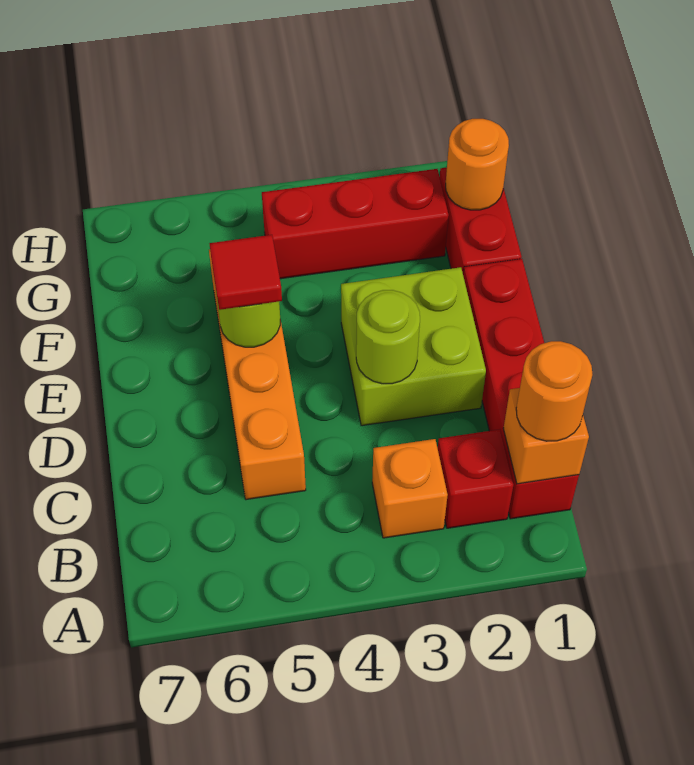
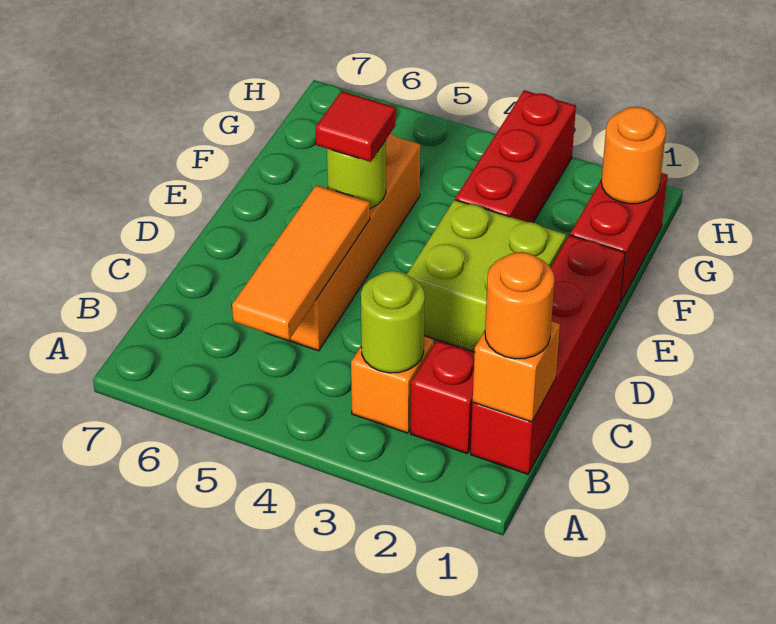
none -> orange tile B5:D5 level 2
lime round brick D3 level 2 -> lime round brick B3 level 2
red brick G2:G4 level 1 -> red brick F3:H3 level 1

